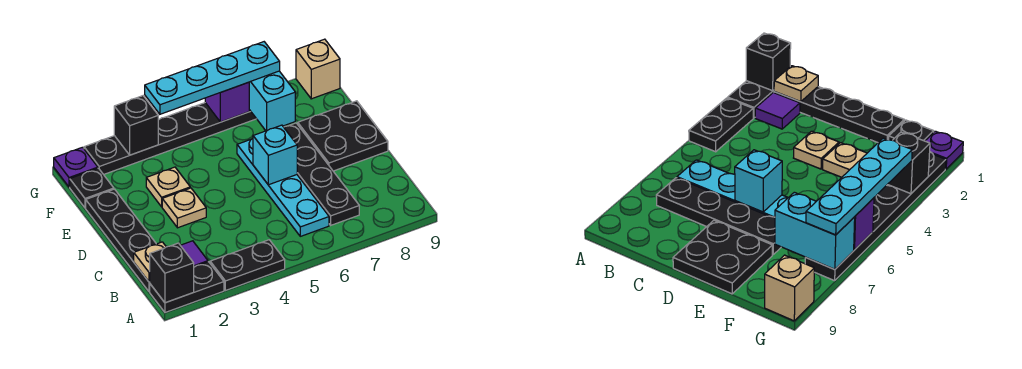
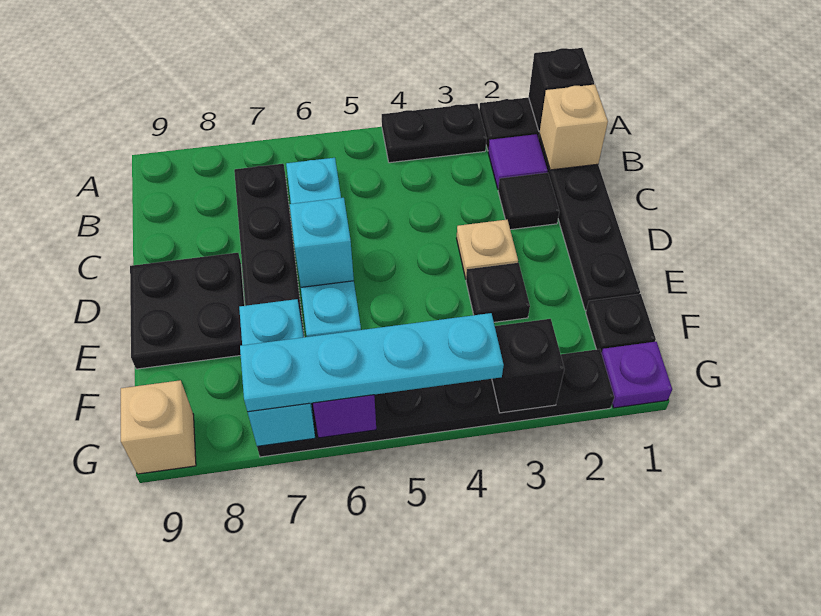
tan plate B1 level 2 -> tan brick B1 level 2
none -> black tile C2 level 1
tan plate E3 level 1 -> black plate E3 level 1

